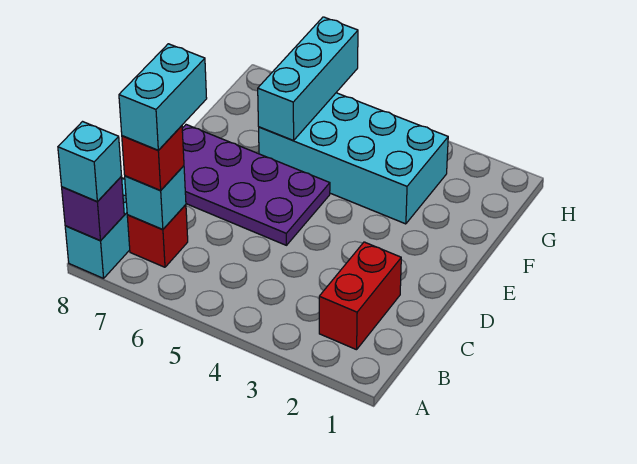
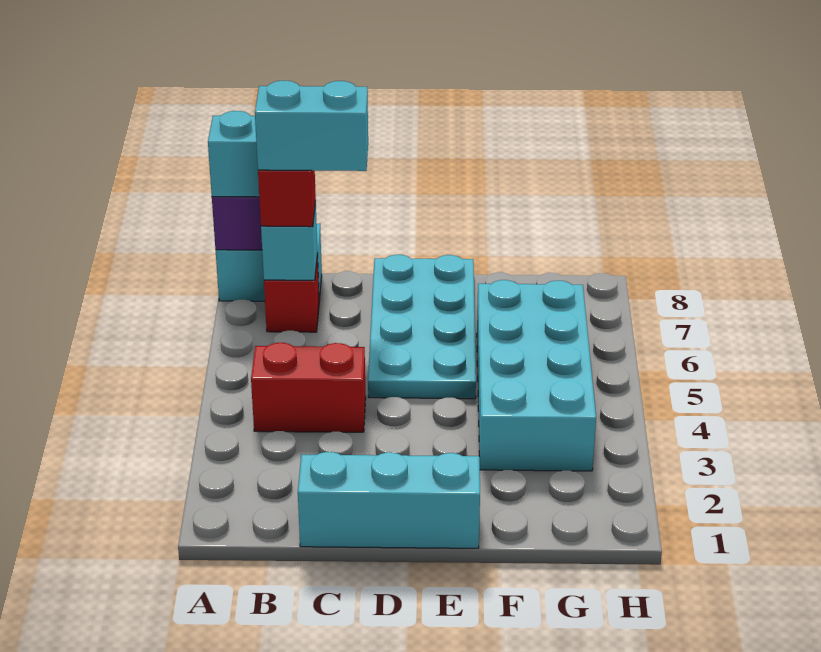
red brick B2:C2 level 1 -> red brick B4:C4 level 1
purple plate D5:E8 level 1 -> cyan plate D5:E8 level 1
cyan brick F6:H6 level 2 -> cyan brick C1:E1 level 1

